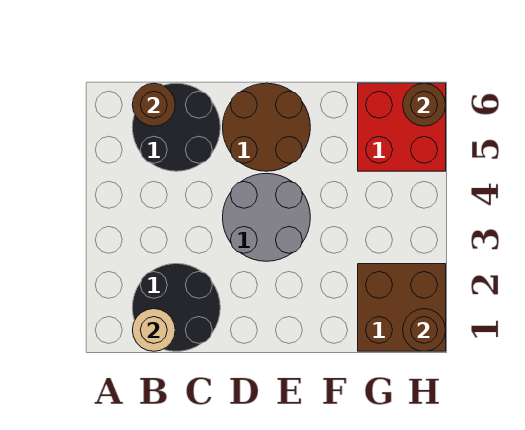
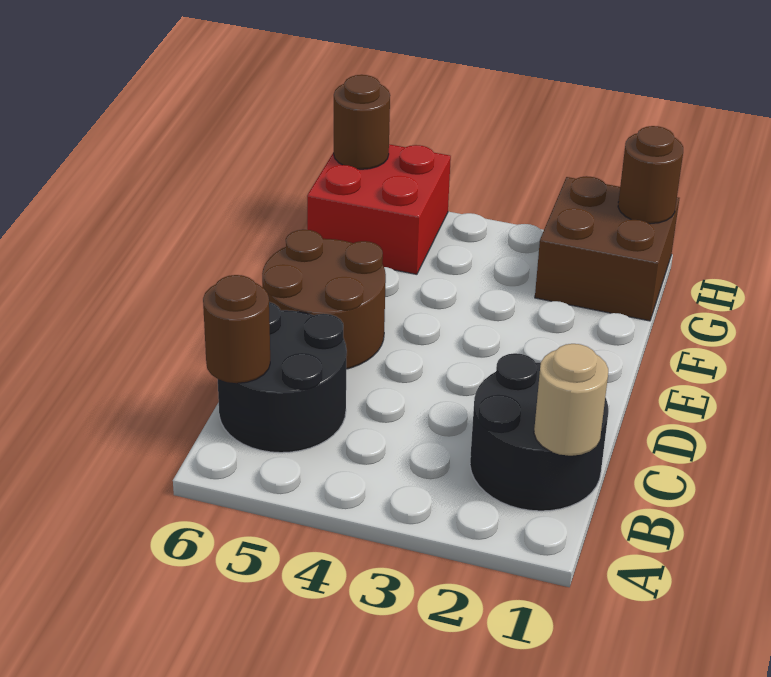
grey round brick D3:E4 level 1 -> none

